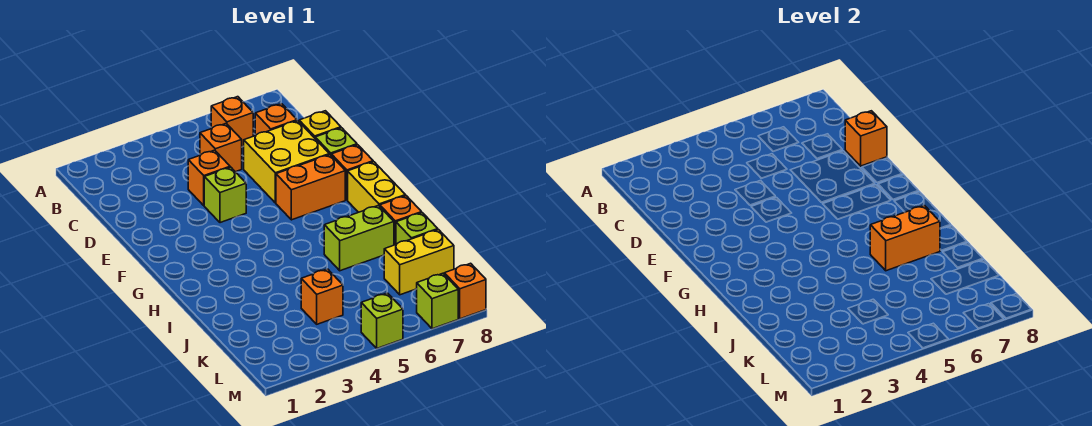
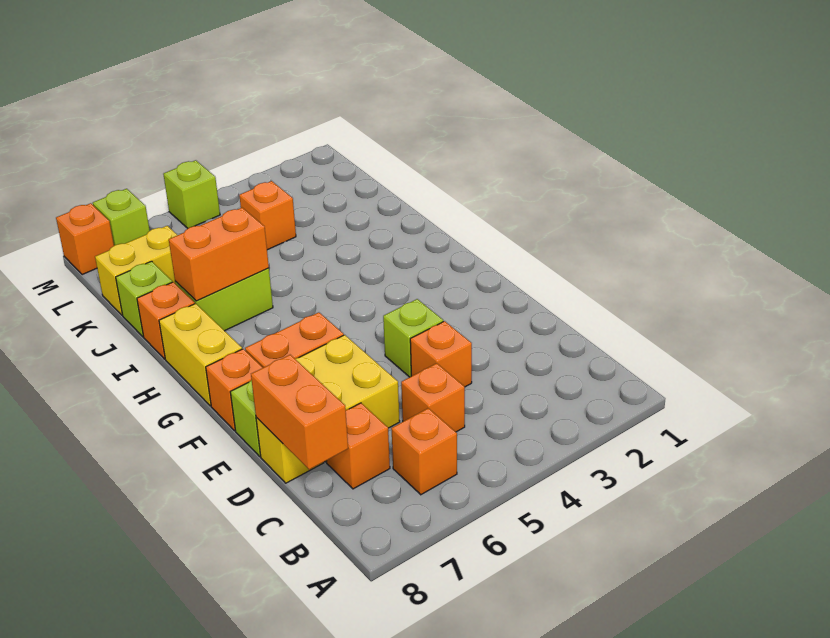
orange brick D8 level 2 -> orange brick C8:D8 level 2

